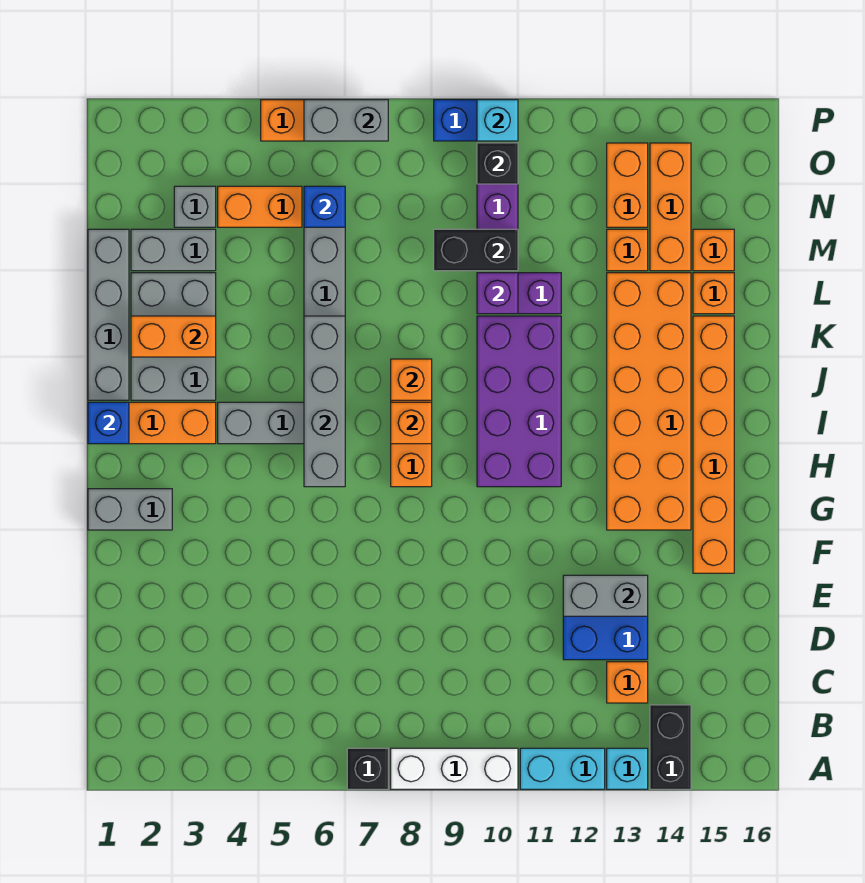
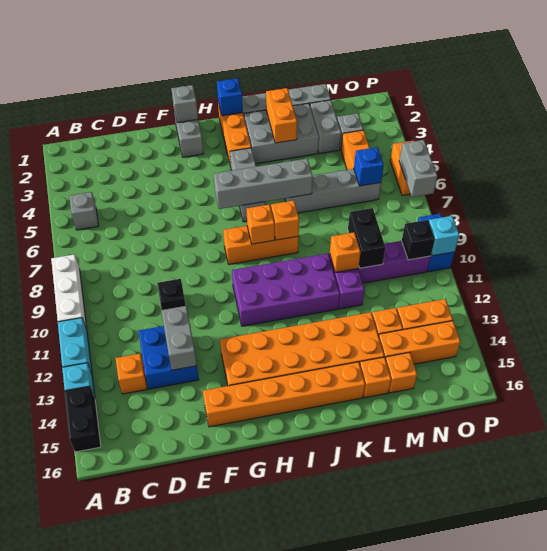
black brick A7 level 1 -> black brick E10 level 1
black brick A14:B14 level 1 -> black brick A14:A15 level 1
none -> grey brick B5 level 1
none -> grey brick G1 level 2
purple brick L10 level 2 -> orange brick L10 level 2

